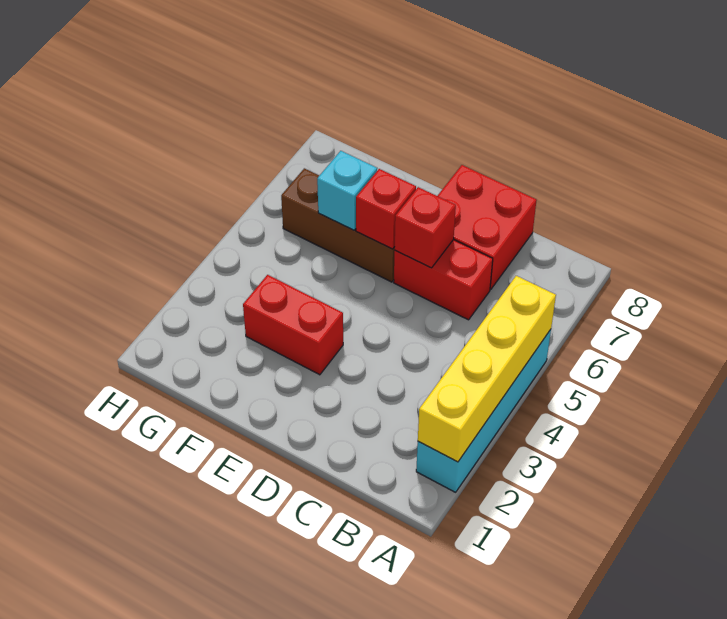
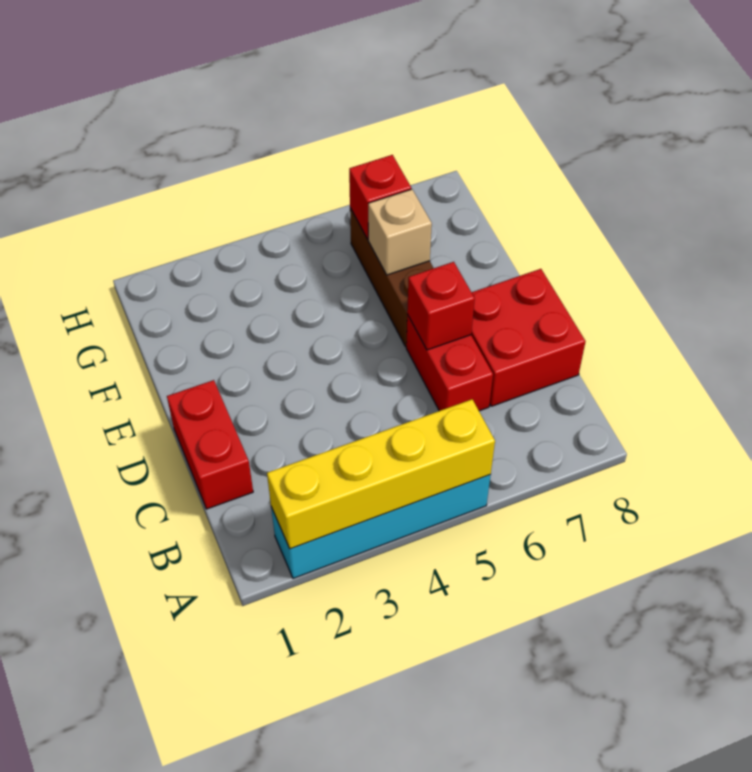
red brick E3:F3 level 1 -> red brick C1:D1 level 1
red brick E6 level 2 -> red brick G6 level 2
cyan brick F6 level 2 -> tan brick F6 level 2

